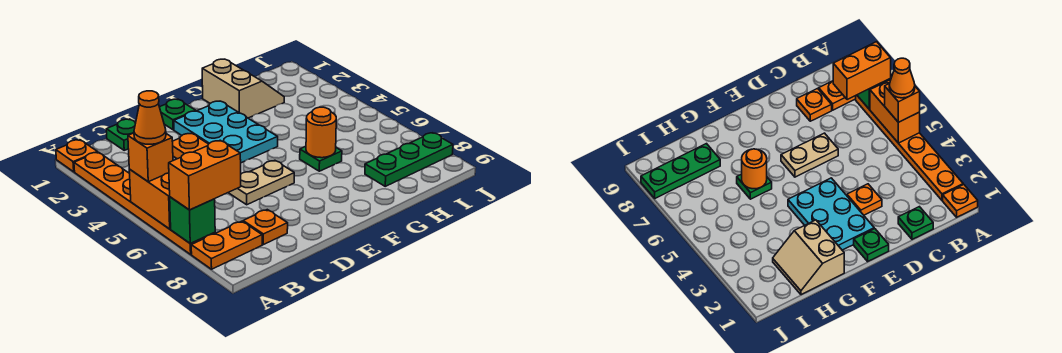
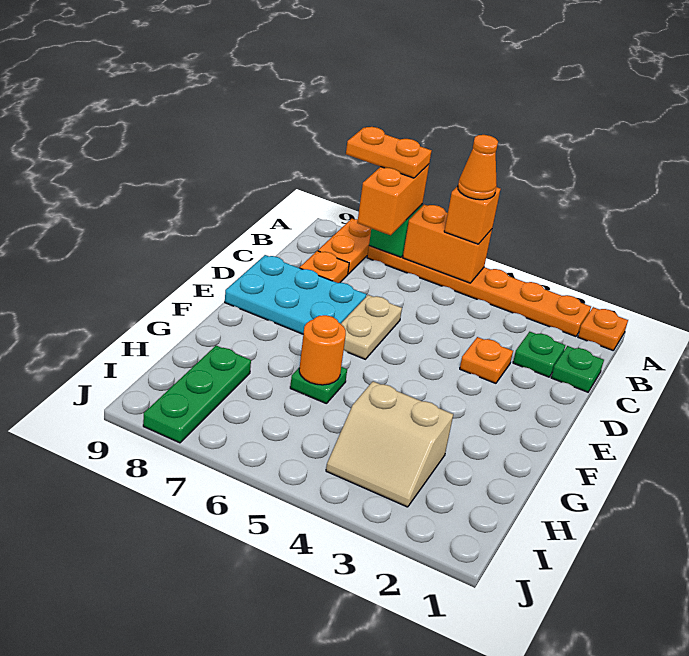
none -> orange plate A7:A8 level 4
green plate E1 level 1 -> green plate C2 level 1
cyan plate E2:F4 level 1 -> cyan plate D7:E9 level 1
tan slope G1:H2 level 1 top G -> tan slope H3:I4 level 1 top H

